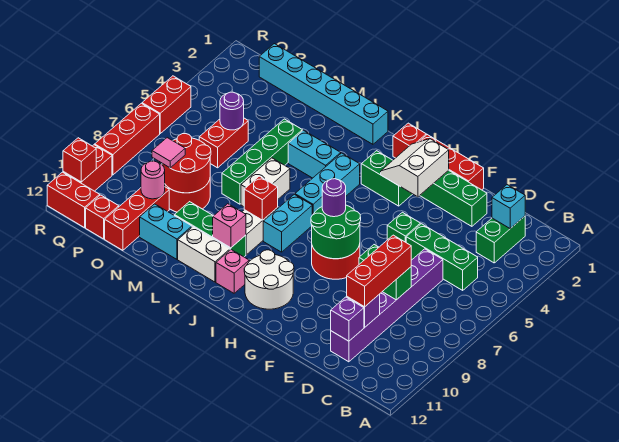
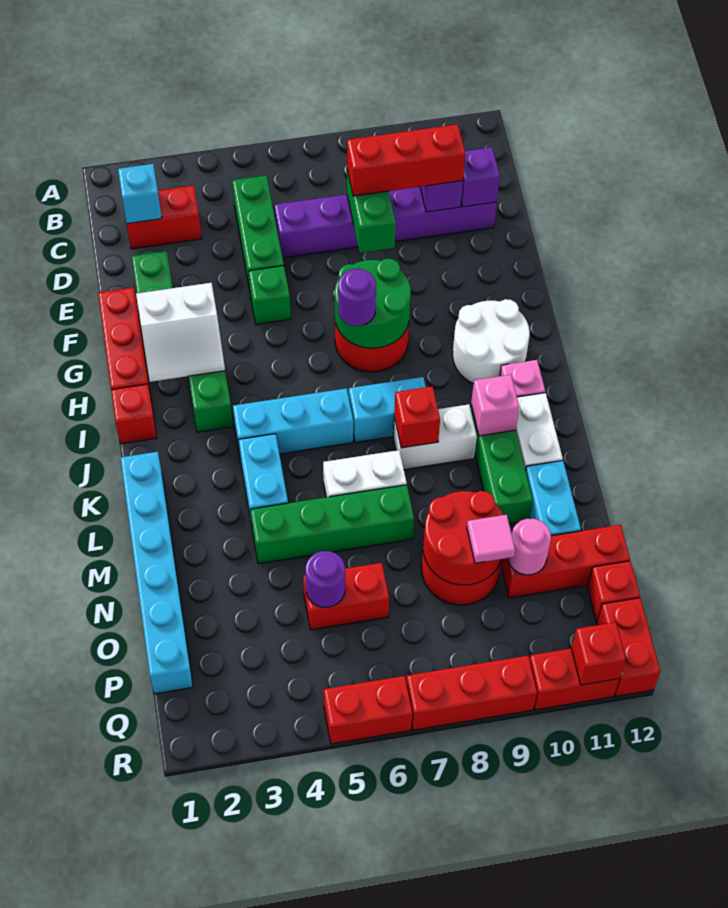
green brick C2:C3 level 1 -> red brick C2:C3 level 1

